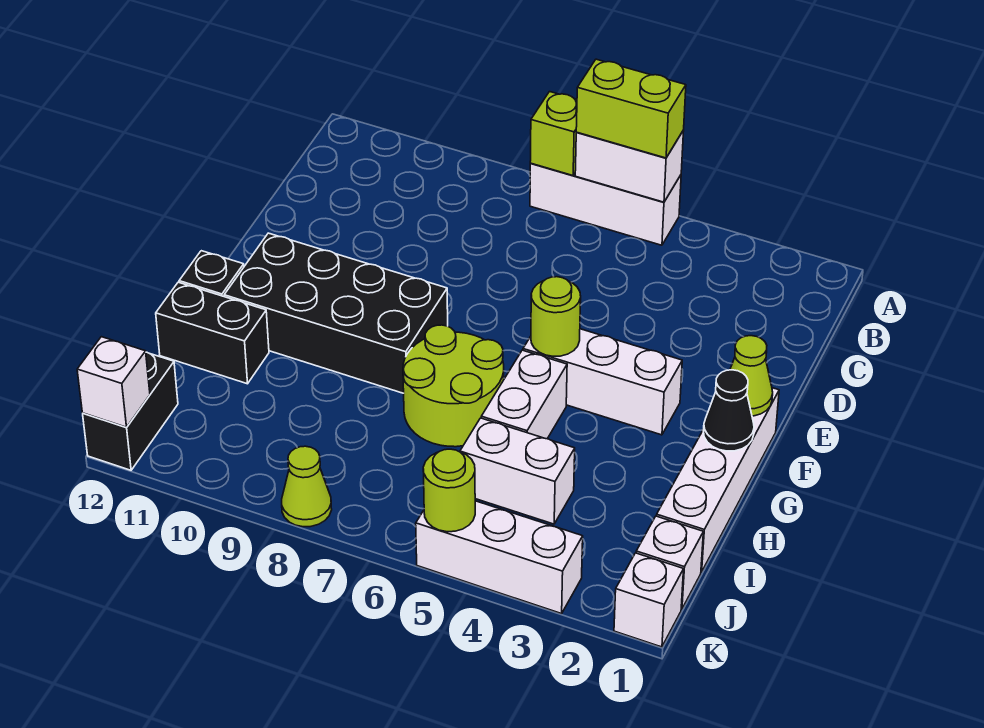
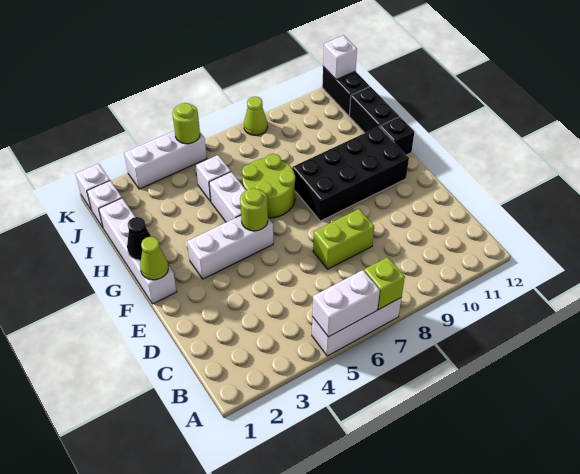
lime brick A5:A6 level 3 -> lime brick D7:D8 level 1
black brick H11:H12 level 1 -> black brick H12:I12 level 1
white brick I4:I5 level 1 -> white brick I5 level 1

